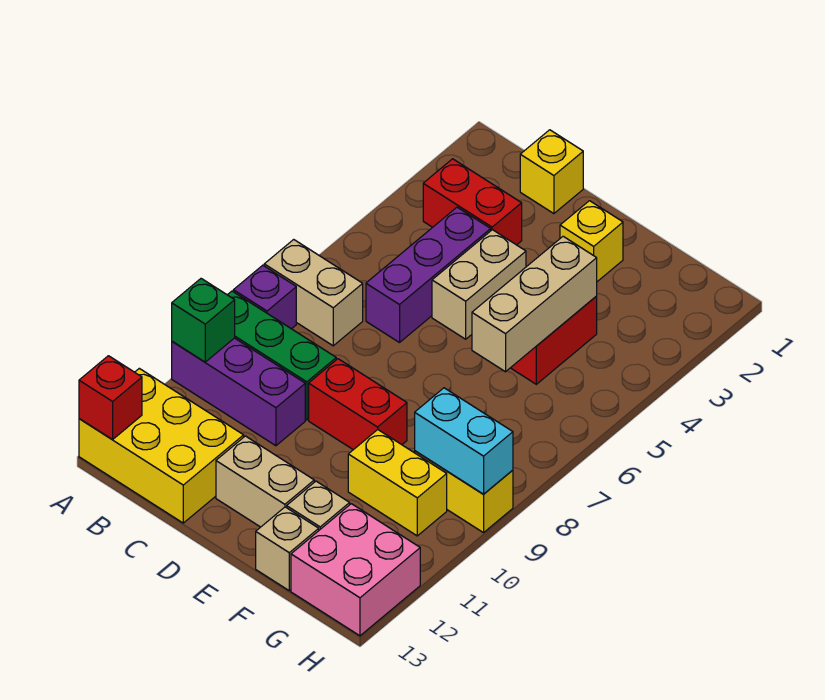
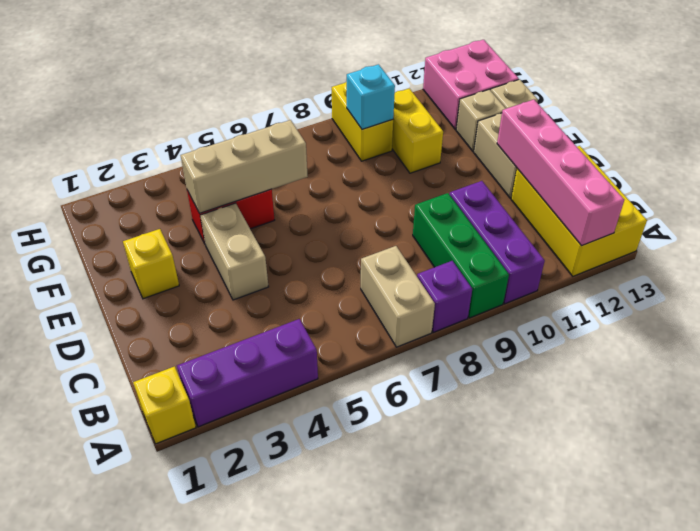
green brick A10 level 2 -> none
none -> pink brick A12:D12 level 2
red brick A13 level 2 -> none
red brick B3:C3 level 1 -> none
yellow brick C1 level 1 -> yellow brick A1 level 1
purple brick C4:C6 level 1 -> purple brick A2:A4 level 1
tan brick D4:D5 level 1 -> tan brick D4:E4 level 1
red brick D9:E9 level 1 -> none
cyan brick G9:H9 level 2 -> cyan brick G9 level 2

